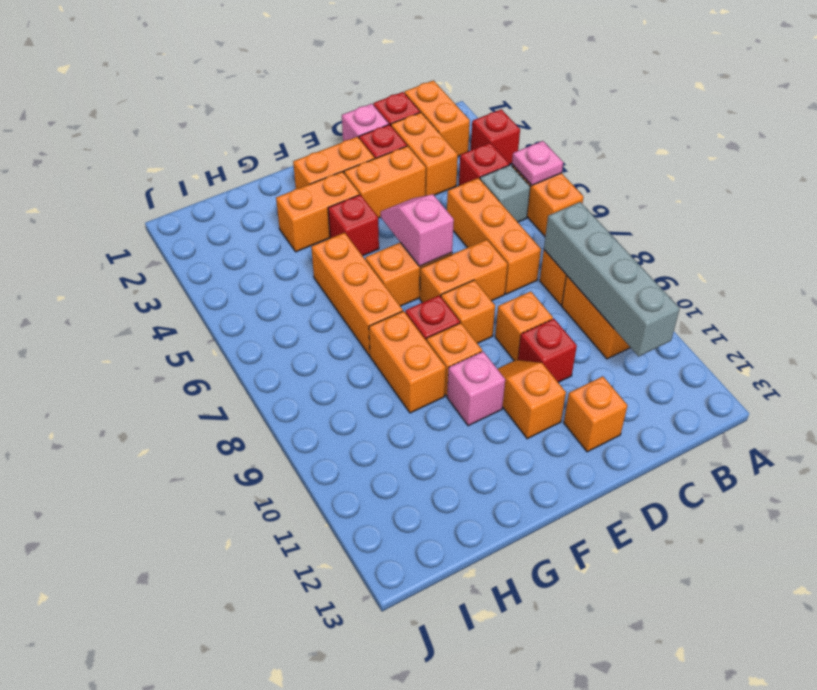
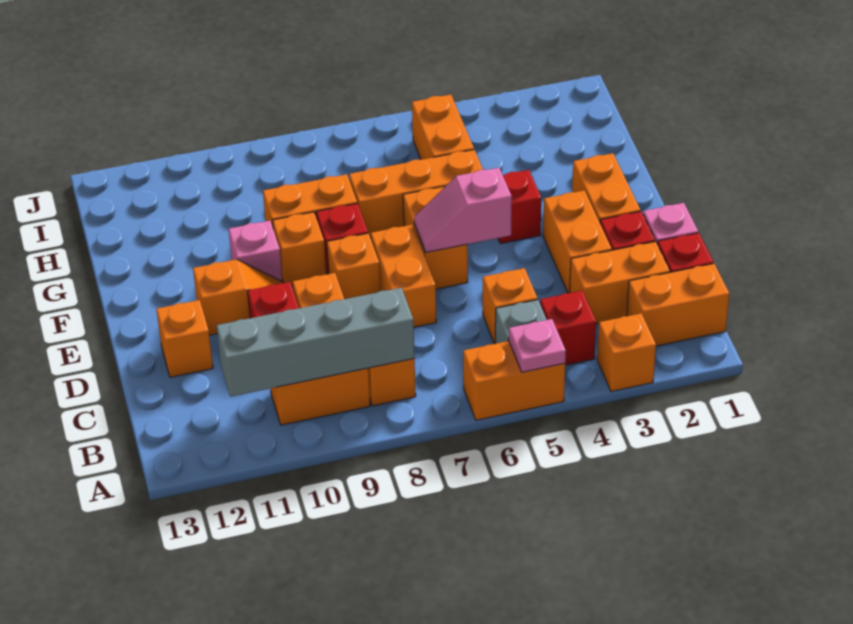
red brick A3 level 1 -> orange brick A3 level 1
orange brick C5:C7 level 1 -> orange brick C5 level 1
pink slope E5:E6 level 2 top 6 -> pink slope E5:E6 level 2 top 5
orange brick F3:G3 level 1 -> orange brick H5:I5 level 1

